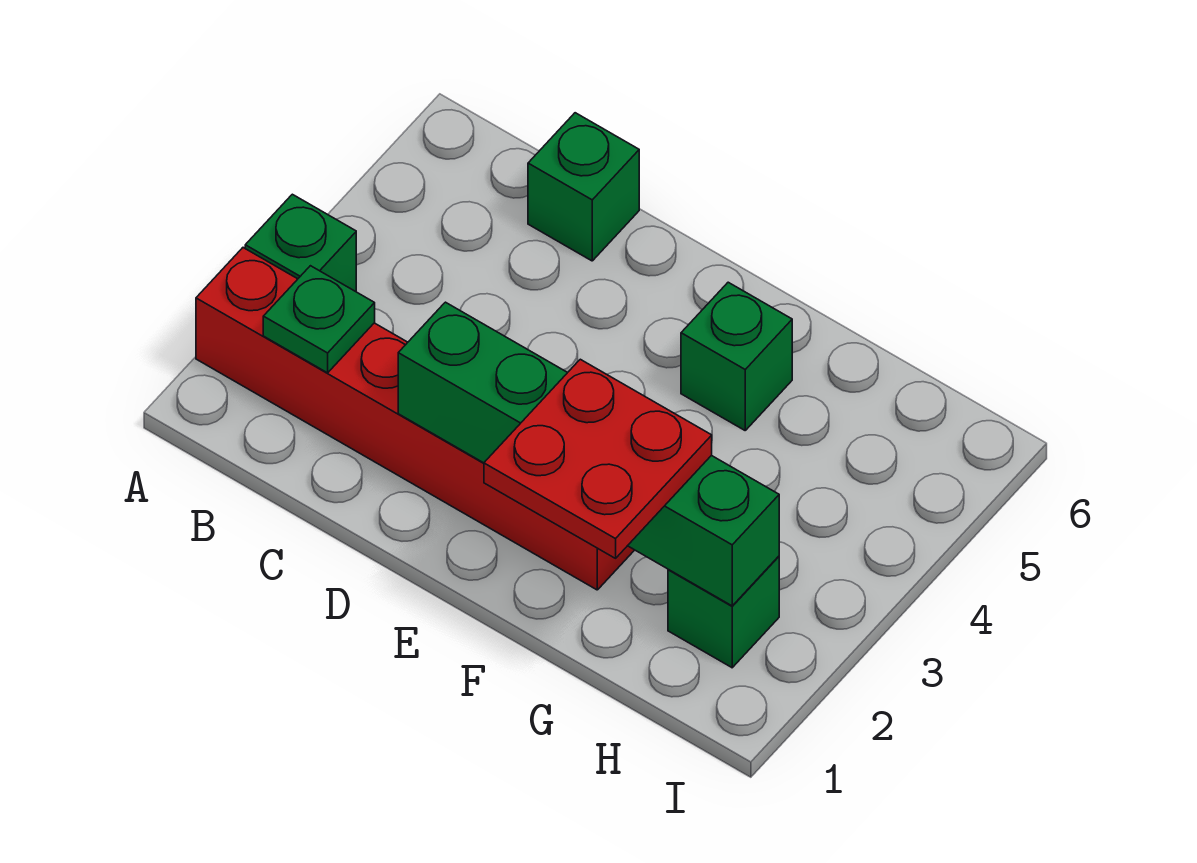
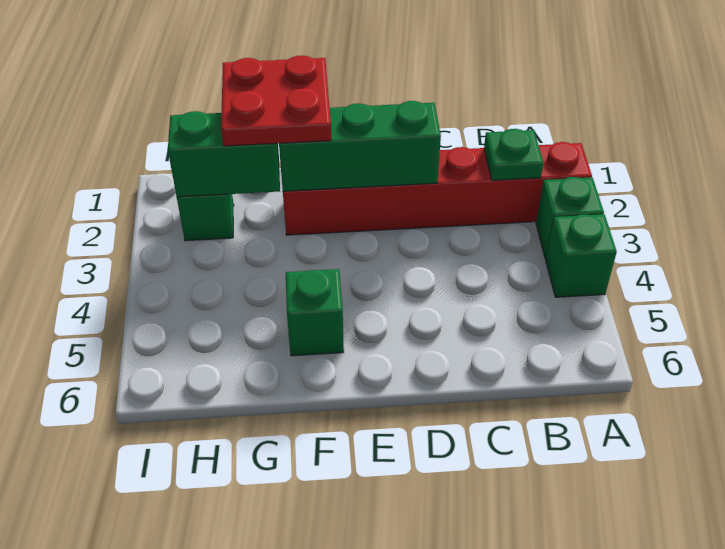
green brick C6 level 1 -> green brick A4 level 1

